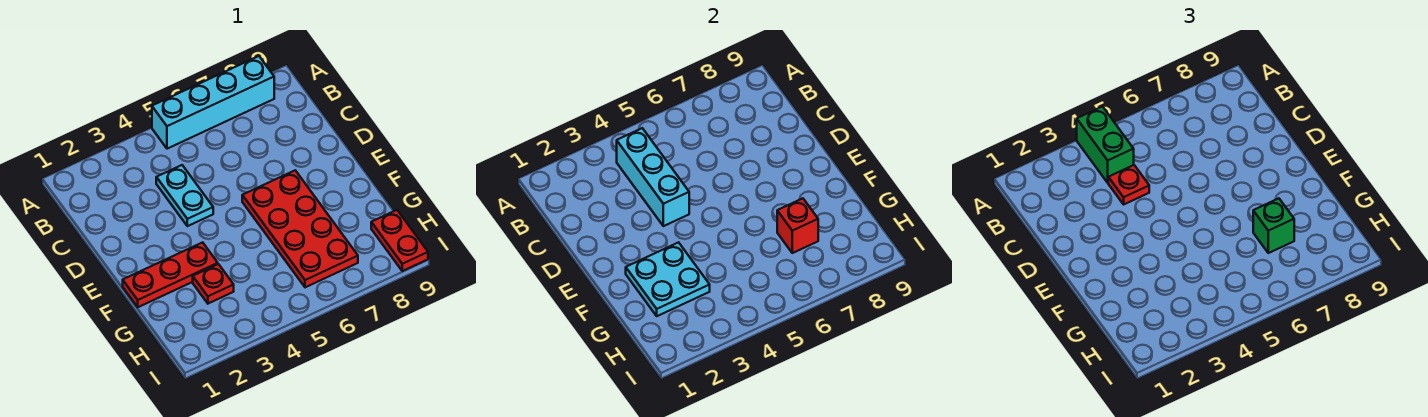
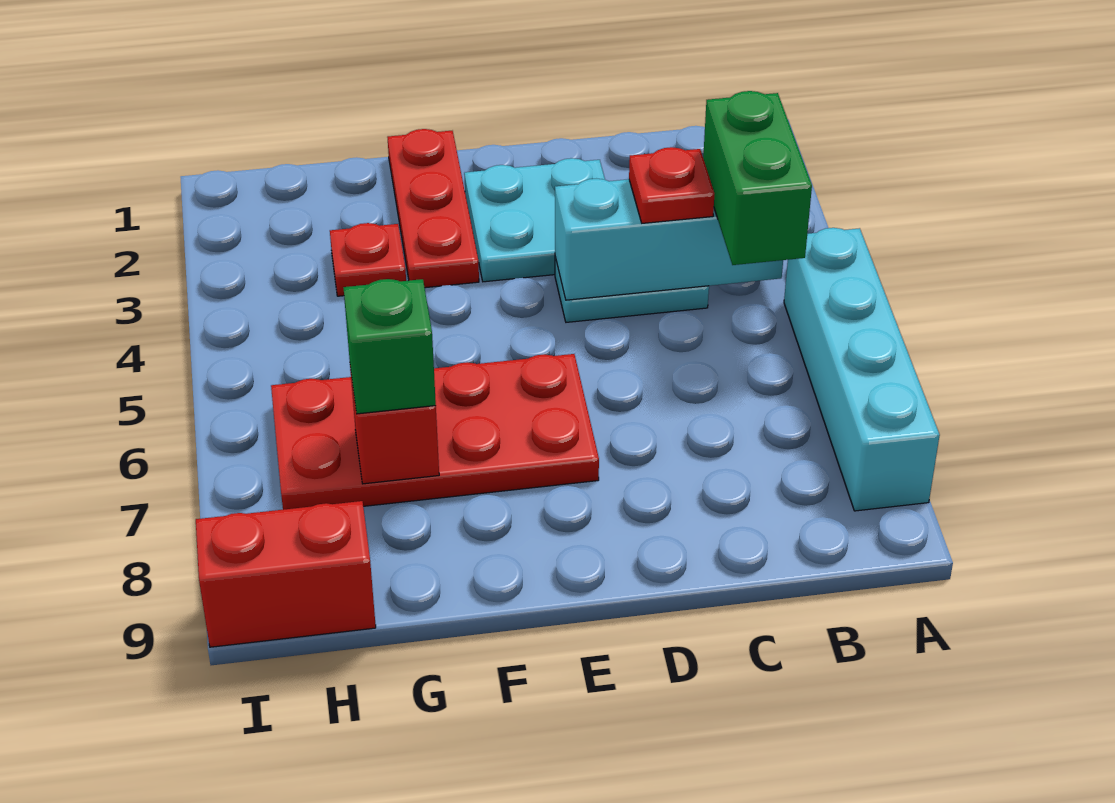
green brick A4:B4 level 3 -> green brick B4:B5 level 3
cyan plate F2:G3 level 2 -> cyan plate D2:E3 level 1
red plate H9:I9 level 1 -> red brick H9:I9 level 1

